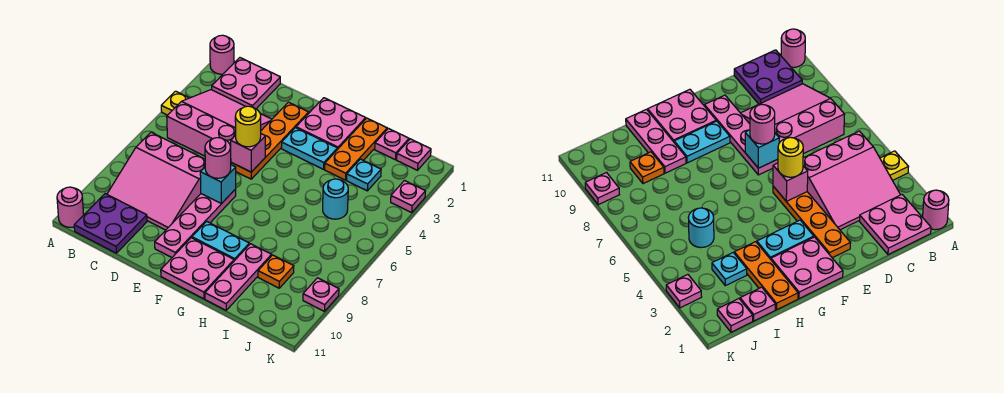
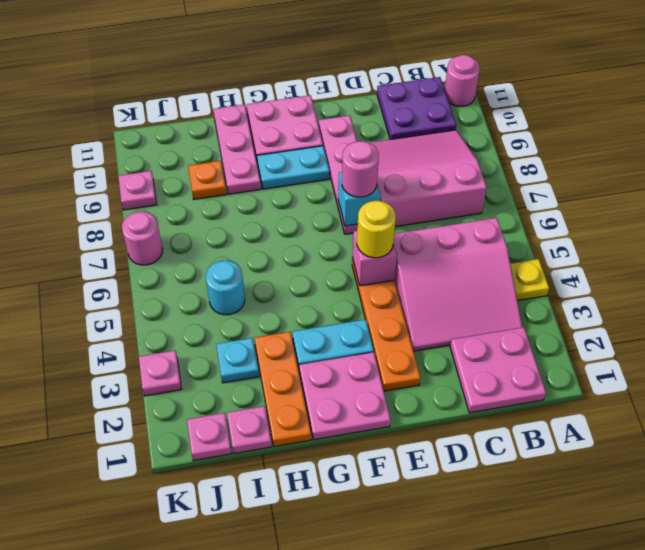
pink round brick A1 level 1 -> pink round brick K7 level 1

